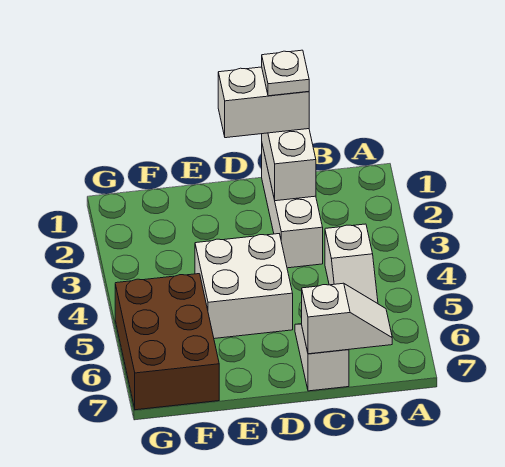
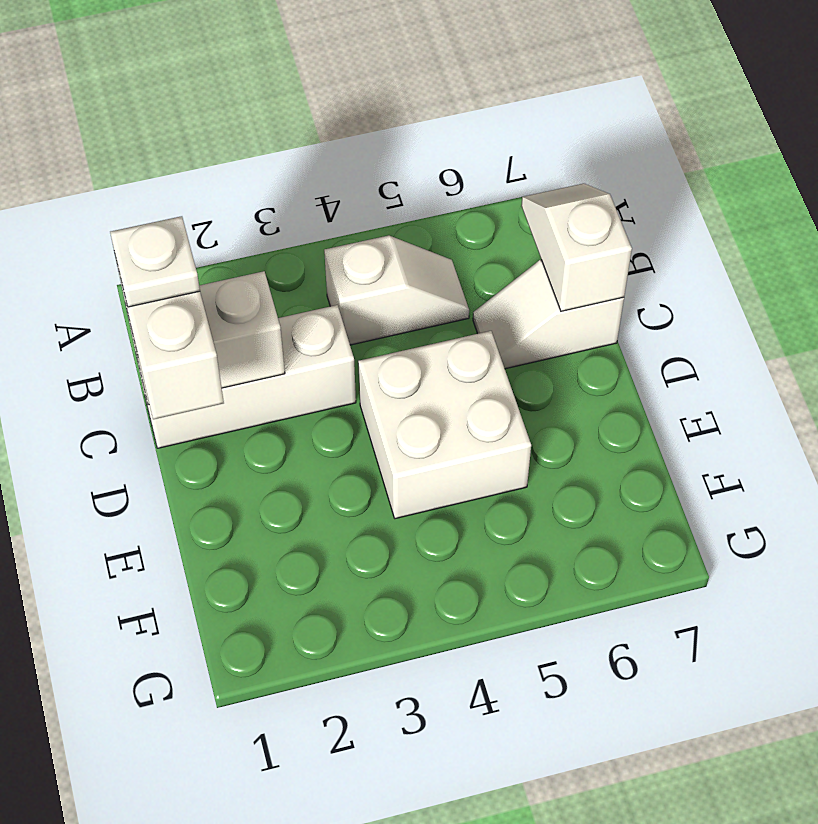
brown brick F5:G7 level 1 -> none

